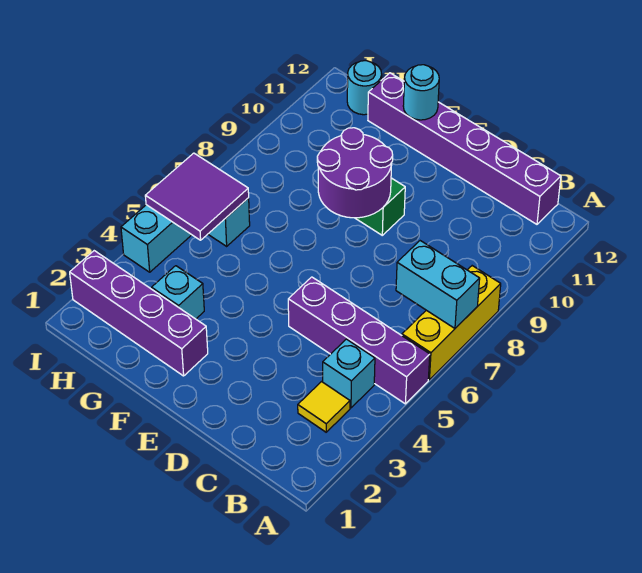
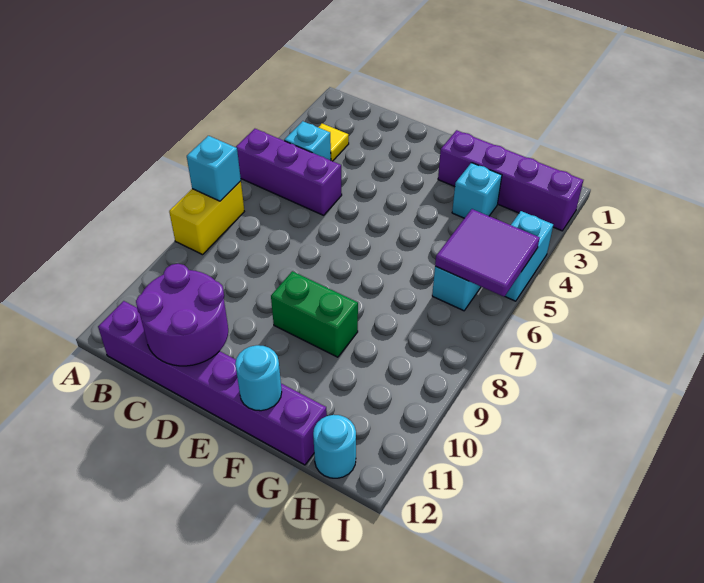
purple brick A5:D5 level 1 -> purple brick A5:C5 level 1
yellow brick A6:A8 level 1 -> yellow brick A7:A8 level 1
cyan brick A7:B7 level 2 -> cyan brick A7 level 2
purple round brick E8:F9 level 2 -> purple round brick C11:D12 level 2

